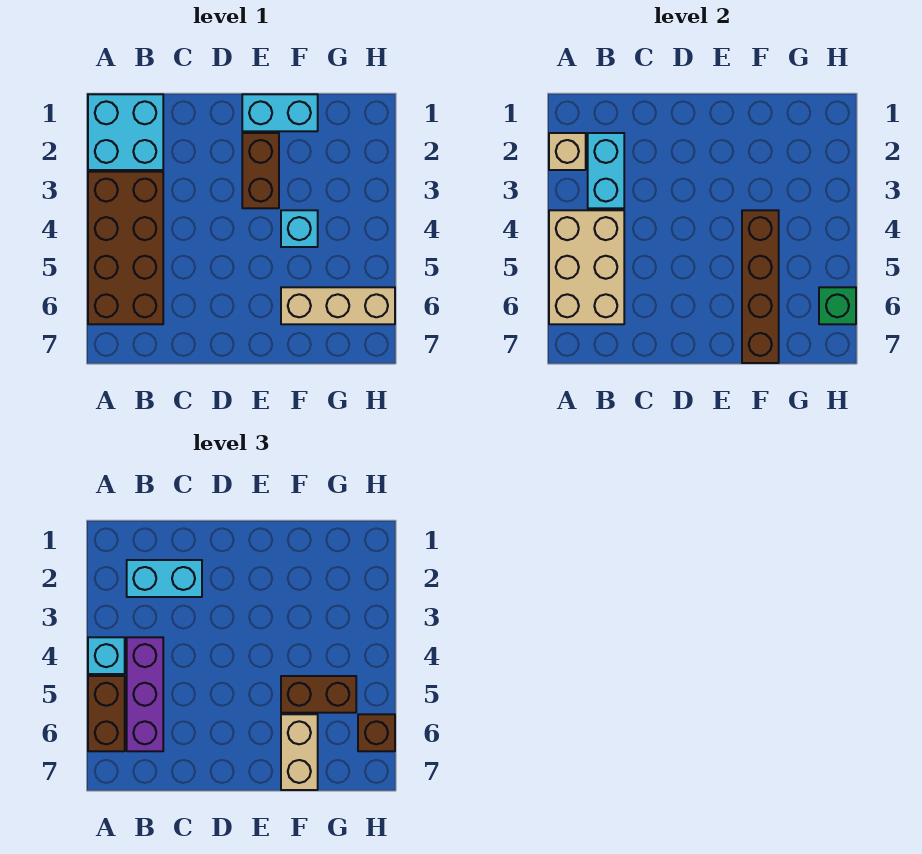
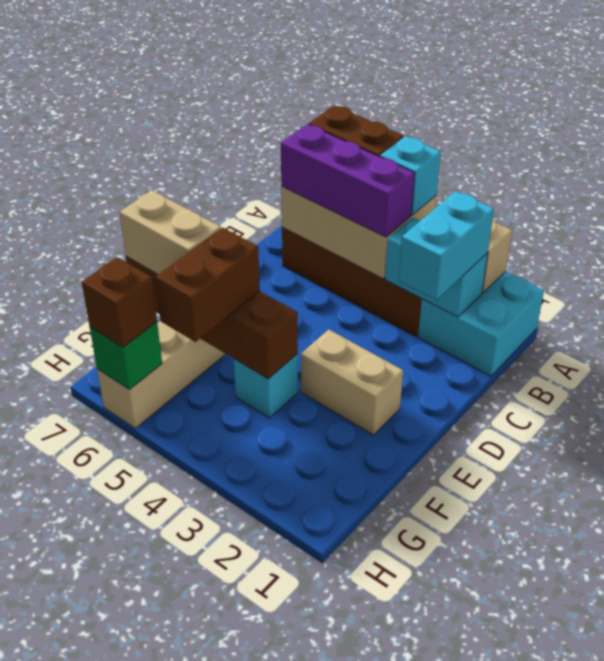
cyan brick E1:F1 level 1 -> none
brown brick E2:E3 level 1 -> tan brick E2:E3 level 1

